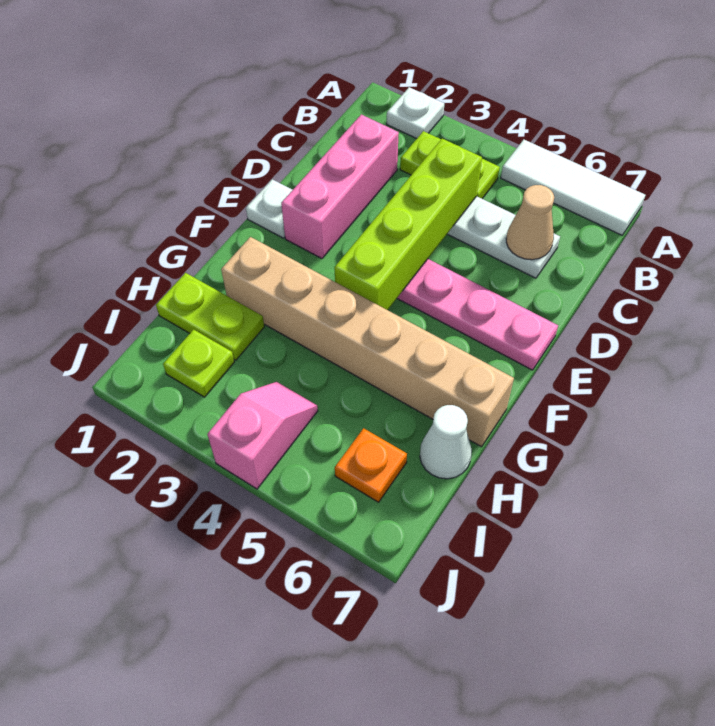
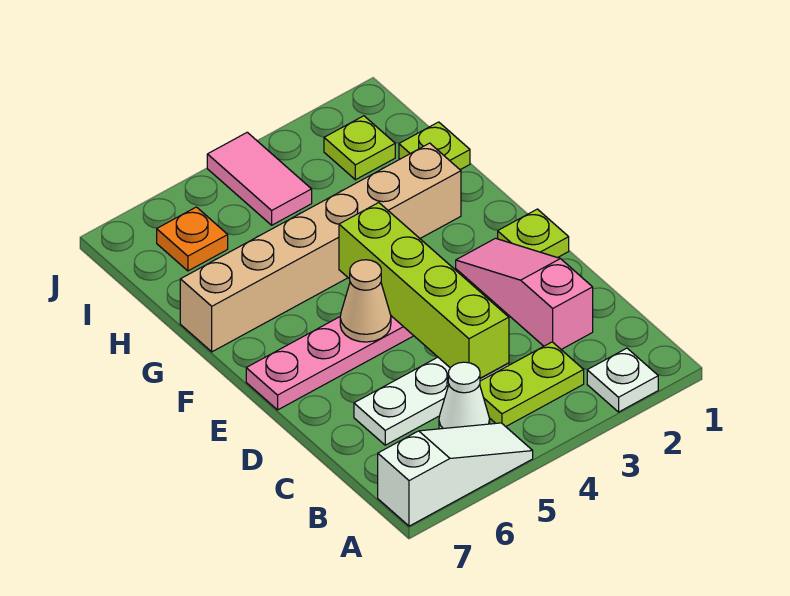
white tile A5:A7 level 1 -> white slope A5:A7 level 1 top 7
pink brick C2:E2 level 1 -> pink slope C2:E2 level 1 top C
tan cone C6 level 2 -> tan cone E5 level 2
white plate E1 level 1 -> lime plate E1 level 1
lime plate H1:H2 level 1 -> lime plate H1 level 1
white cone H7 level 1 -> white cone B5 level 1
pink slope I4:J4 level 1 top J -> pink tile I4:J4 level 1

